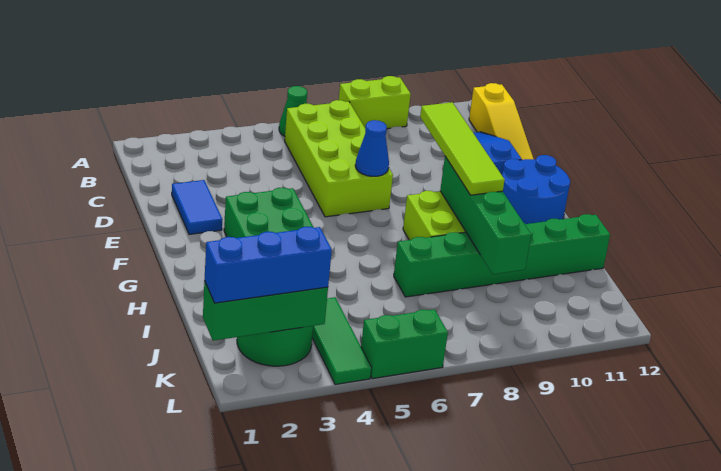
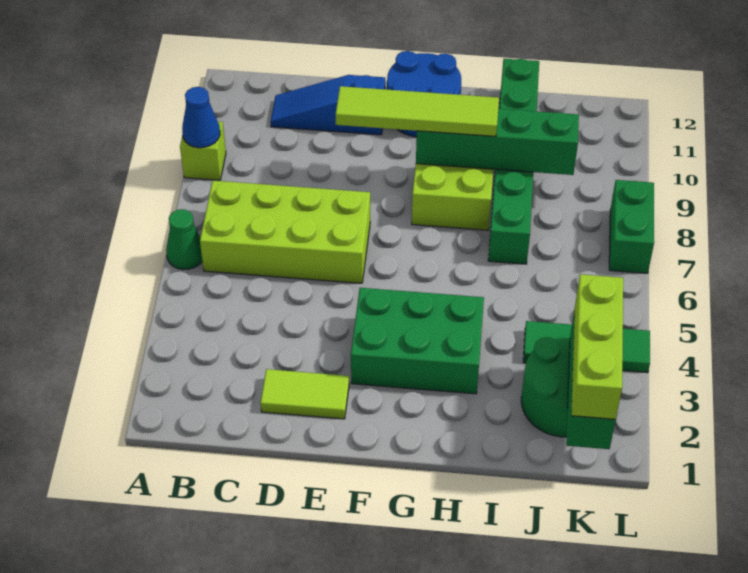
lime brick A8:A9 level 1 -> lime brick A9 level 1
yellow slope B12:D12 level 1 top B -> none
blue tile D2:E2 level 1 -> lime tile D2:E2 level 1
blue cone E7 level 2 -> blue cone A9 level 2
blue brick K1:K3 level 3 -> lime brick K1:K3 level 3
green brick L5:L6 level 1 -> green brick L7:L8 level 1

